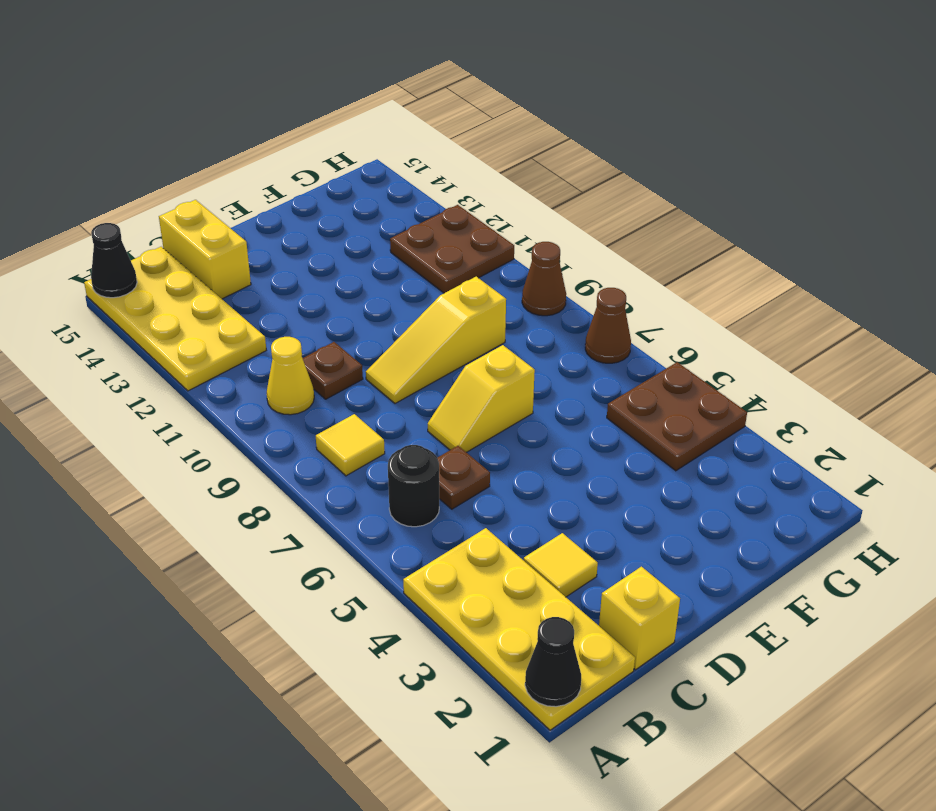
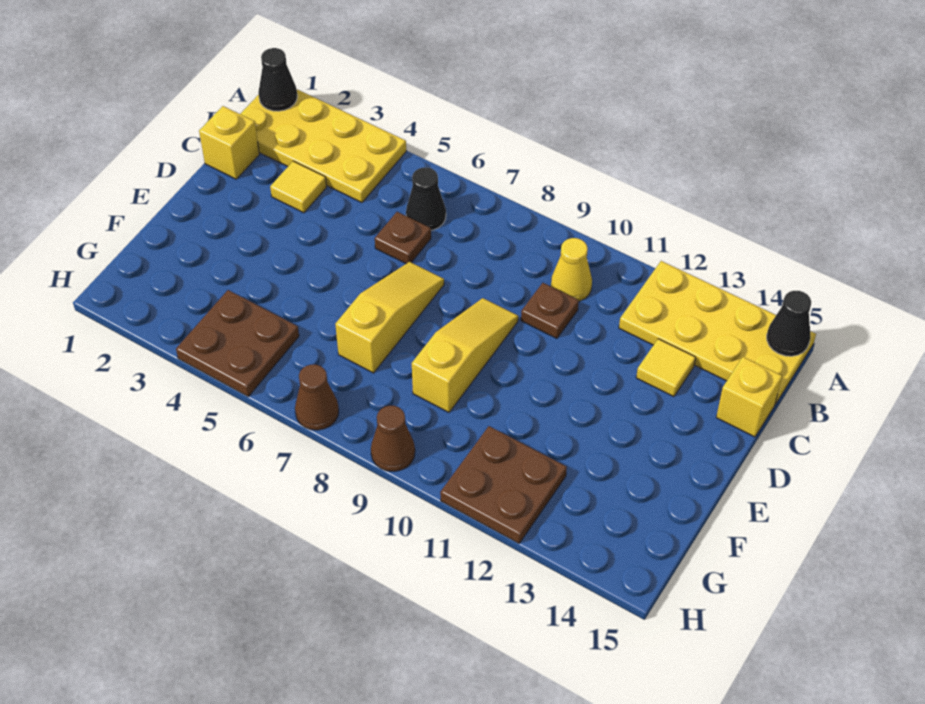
black round brick B6 level 1 -> black cone B6 level 1
yellow tile B8 level 1 -> yellow tile C13 level 1
yellow brick C14:C15 level 1 -> yellow brick C15 level 1
yellow slope D7:E7 level 1 top E -> yellow slope D7:F7 level 1 top F

